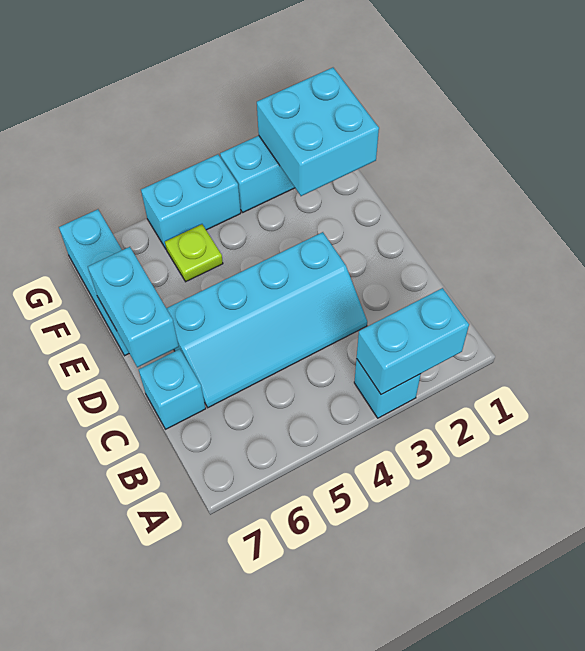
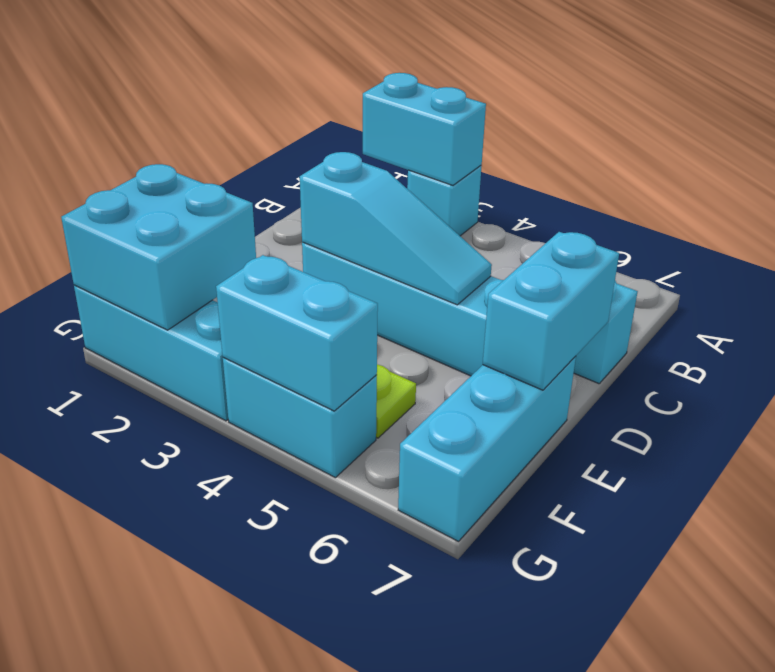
none -> cyan slope D3:D5 level 2 top 3
none -> cyan brick G4:G5 level 2

